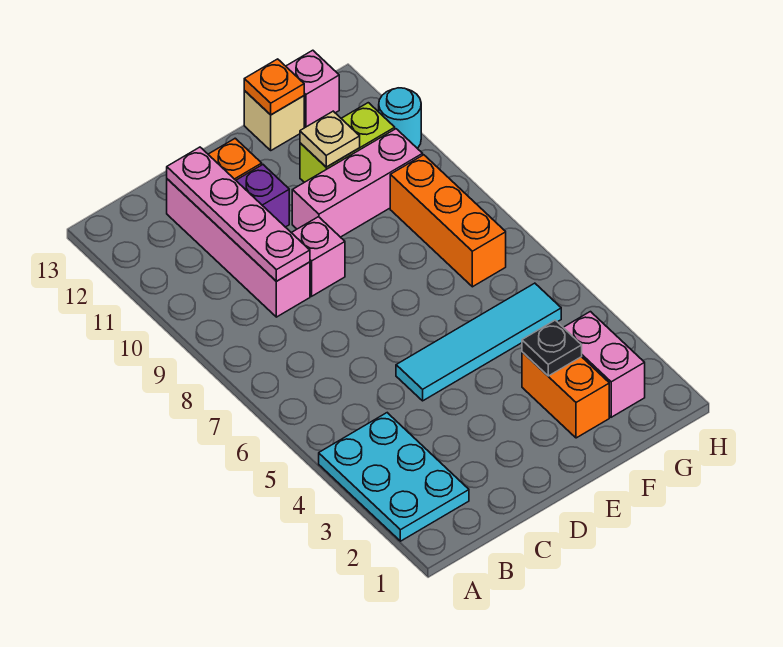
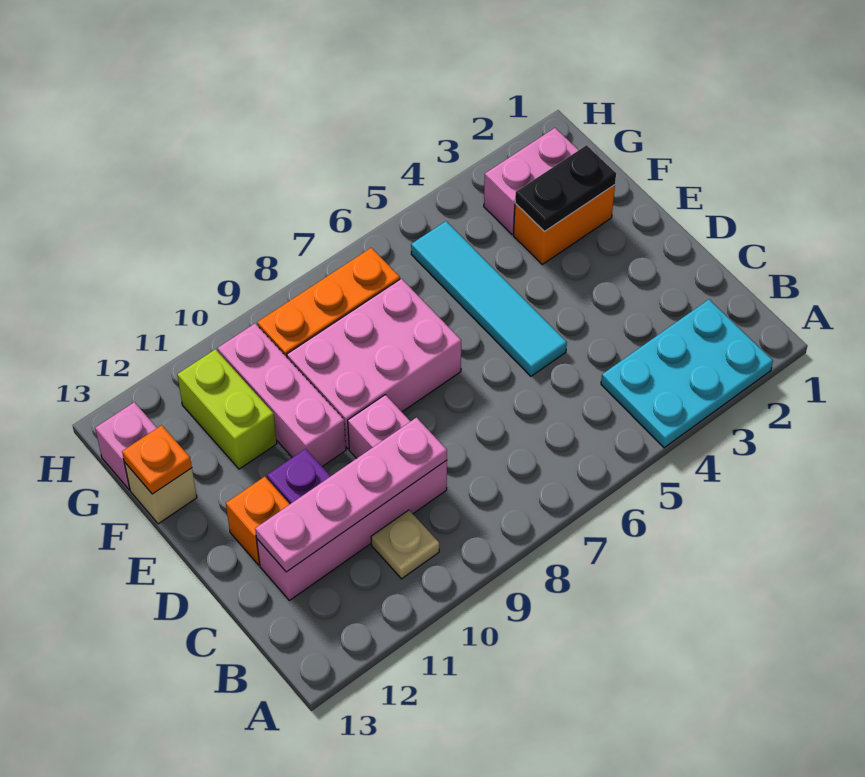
none -> pink brick E7:F9 level 1
black plate F3 level 2 -> black plate F2:F3 level 2
tan plate F11 level 2 -> tan plate B10 level 1
cyan round brick H11 level 1 -> none

